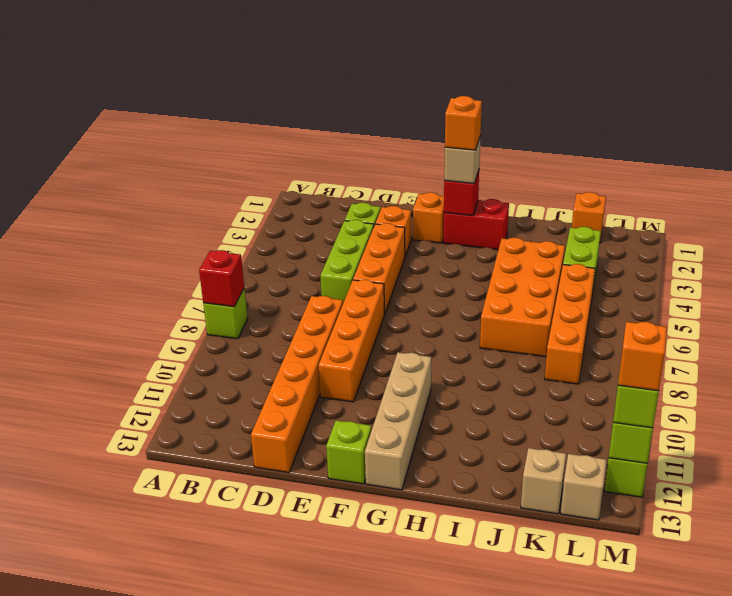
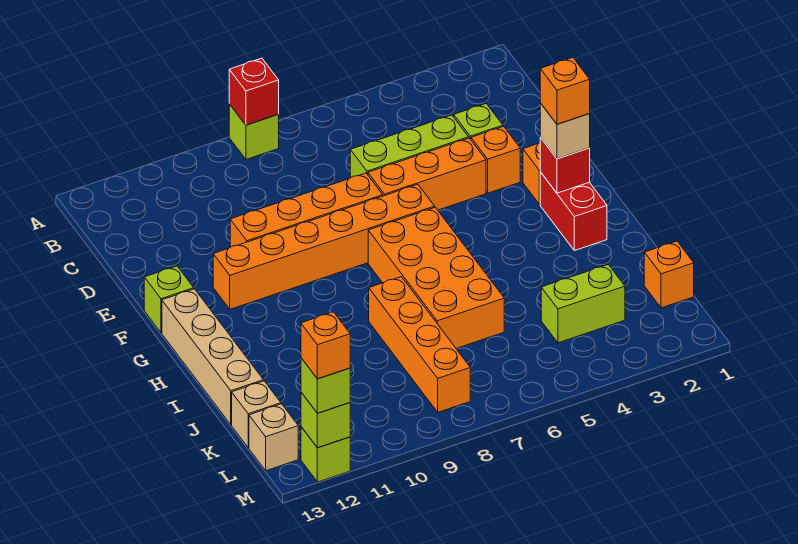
orange brick D8:D13 level 1 -> orange brick F6:F11 level 1
tan brick G10:G13 level 1 -> tan brick G13:J13 level 1
orange brick I4:J7 level 1 -> orange brick G6:J7 level 1
orange brick K5:K8 level 1 -> orange brick I8:L8 level 1

